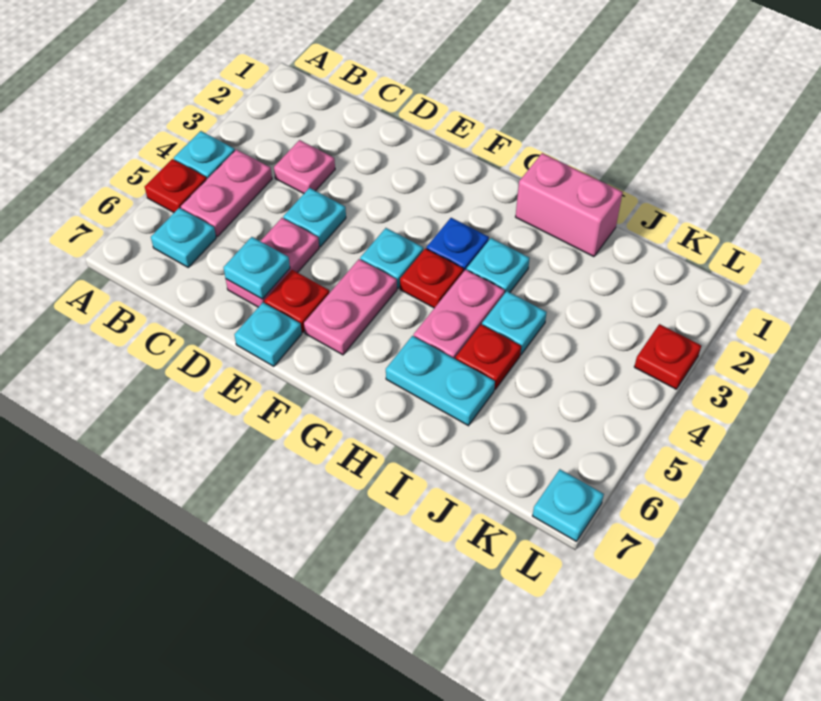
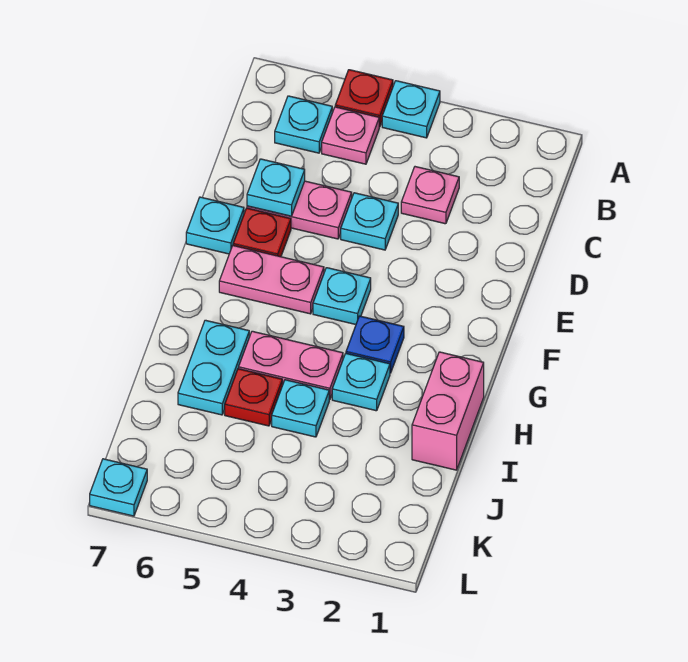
pink plate B4:B5 level 1 -> pink plate B5 level 1
red plate G4 level 1 -> none
red plate L3 level 1 -> none

